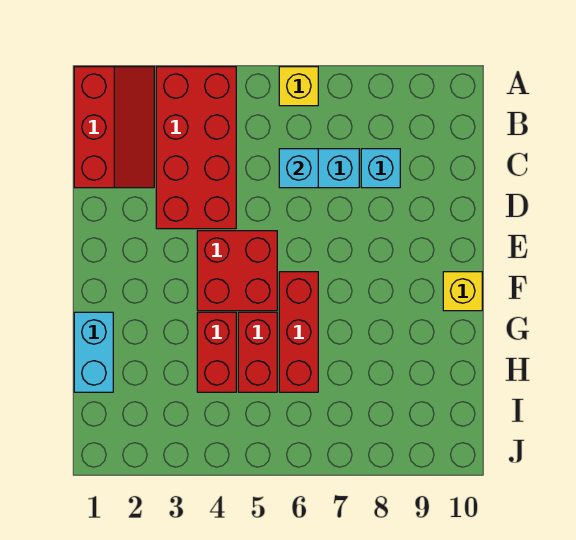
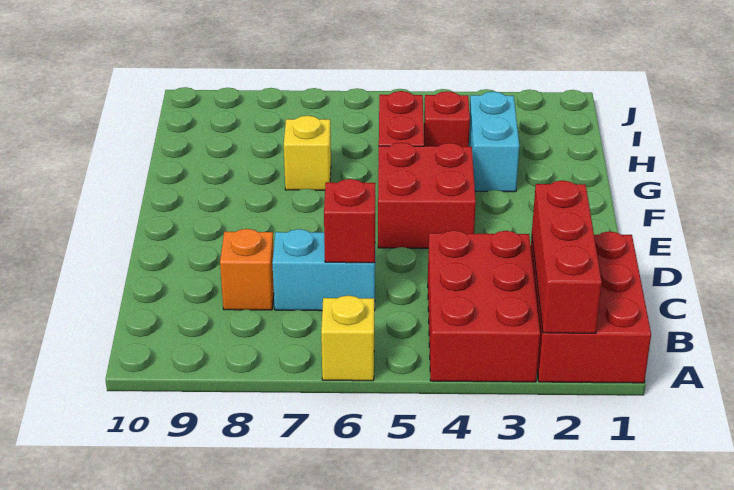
red slope A1:C2 level 1 top 1 -> red brick A1:C2 level 1
red brick A3:D4 level 1 -> red brick A3:C4 level 1
cyan brick C6 level 2 -> red brick C6 level 2
cyan brick C8 level 1 -> orange brick C8 level 1
red brick F6:H6 level 1 -> red brick A2:C2 level 2
yellow brick F10 level 1 -> yellow brick G7 level 1
cyan brick G1:H1 level 1 -> cyan brick G3:H3 level 1
red brick G4:H4 level 1 -> red brick H4 level 1

